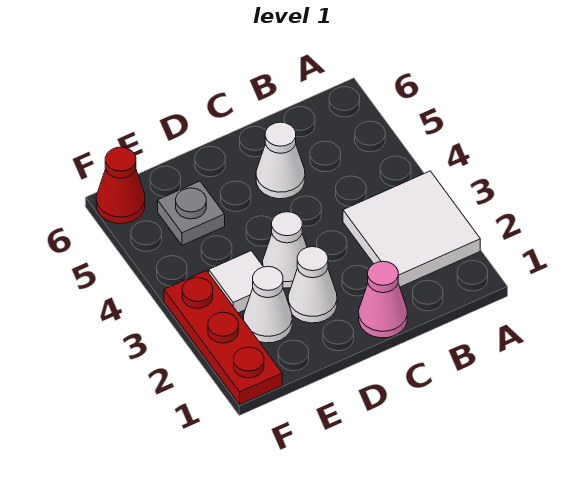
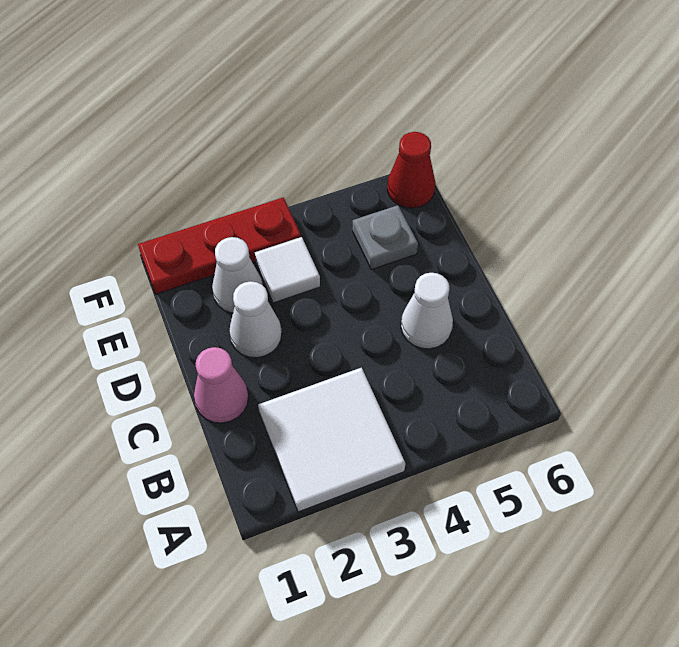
white cone D3 level 1 -> none

